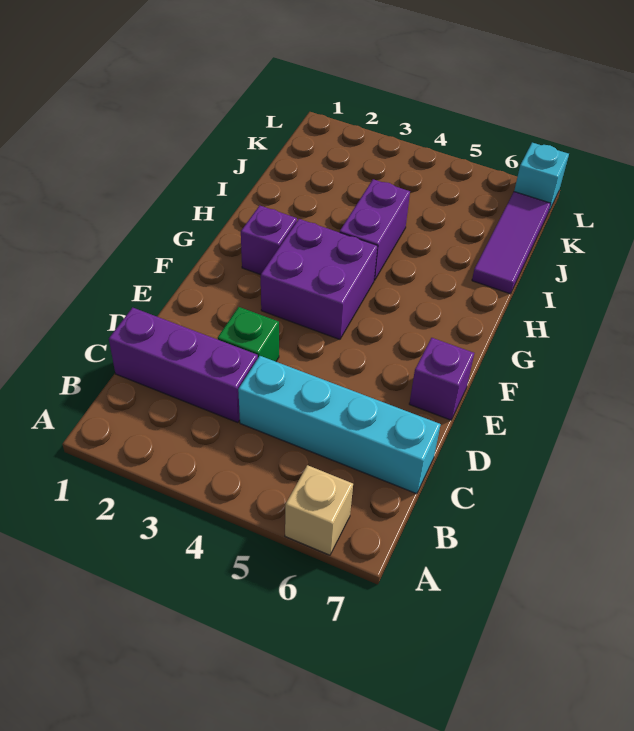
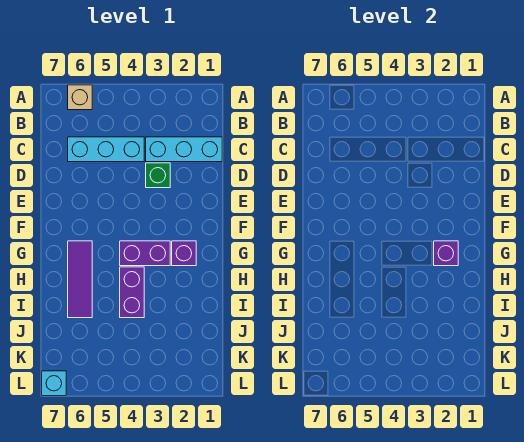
purple brick C1:C3 level 1 -> cyan brick C1:C3 level 1
cyan brick C4:C7 level 1 -> cyan brick C4:C6 level 1
purple brick E7 level 1 -> purple brick G2 level 2
purple brick F3:G4 level 1 -> purple brick G3:G4 level 1
purple tile I7:K7 level 1 -> purple tile G6:I6 level 1

